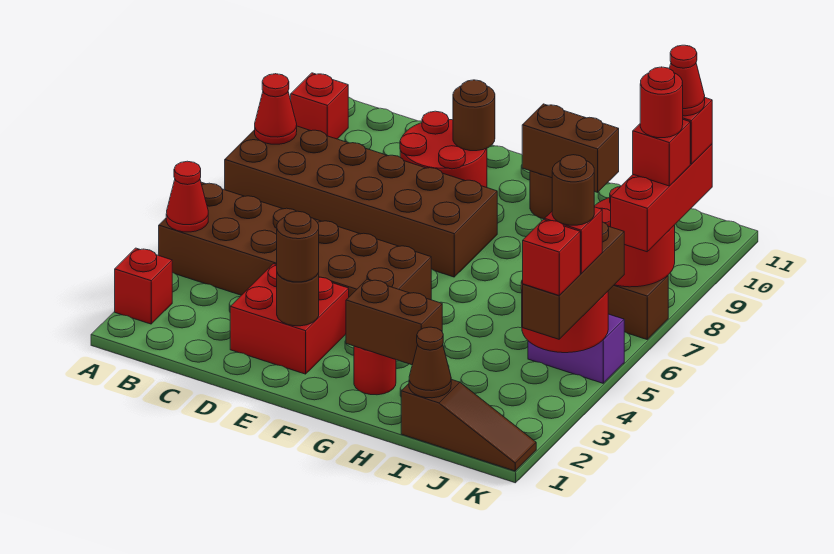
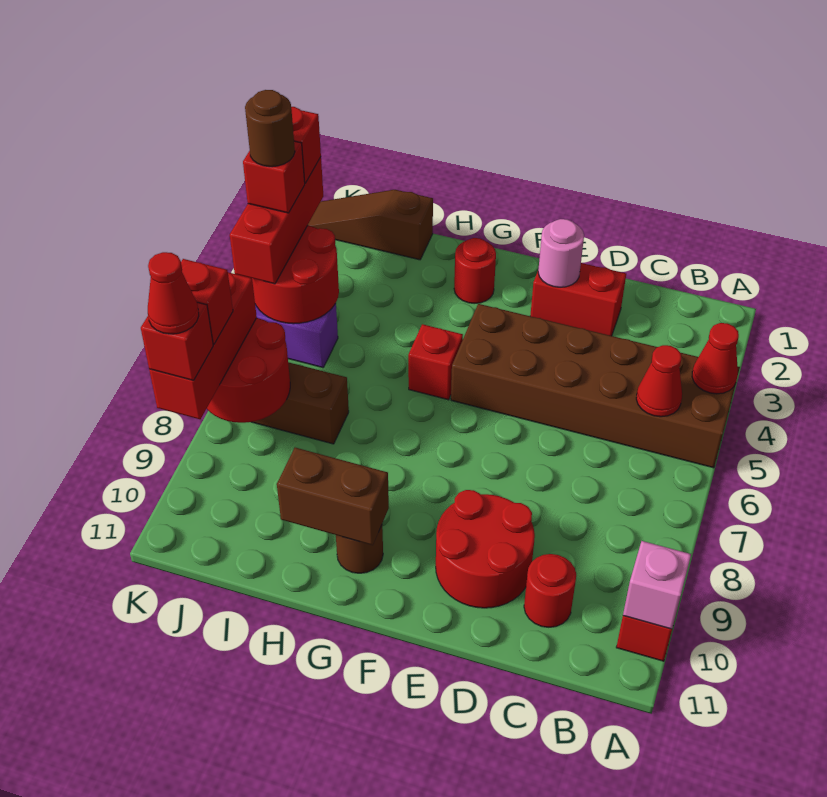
red brick A2 level 1 -> red brick G5 level 1
brown brick A7:F8 level 1 -> none
red cone A8 level 2 -> red cone B5 level 2
none -> pink brick A10 level 2
red brick D2:E3 level 1 -> red brick D2:E2 level 1
brown round brick E2 level 2 -> pink round brick E2 level 2
brown round brick E2 level 3 -> none
brown round brick E10 level 2 -> none
brown brick G2:H2 level 2 -> none
brown cone I1 level 2 -> none
brown brick K3:K5 level 3 -> red brick K3:K5 level 3
red round brick K8 level 5 -> red round brick C10 level 1

